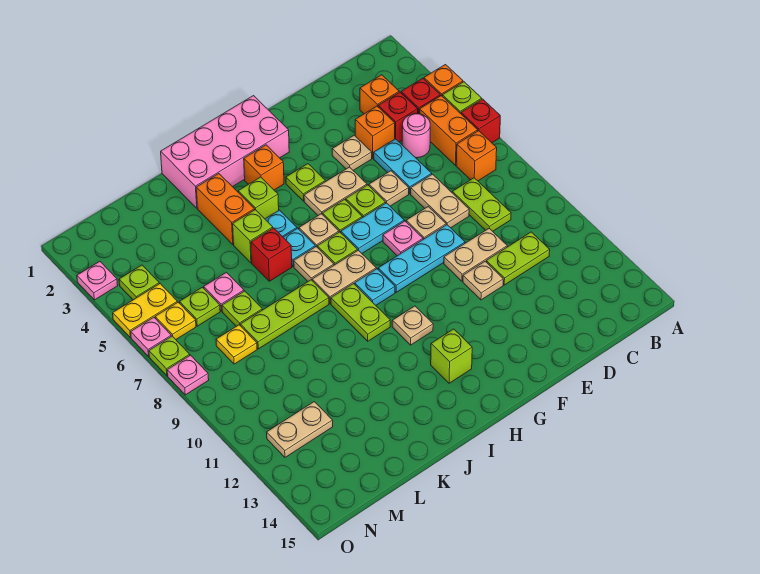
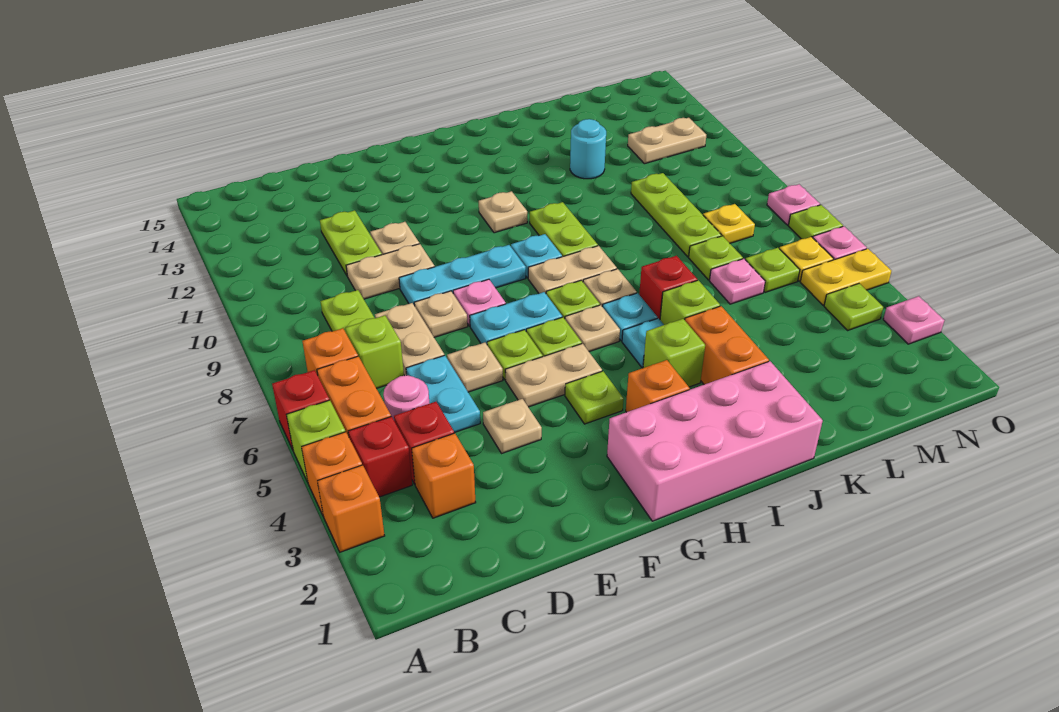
lime plate C11:D11 level 1 -> lime plate D11:D12 level 1
orange brick D4 level 1 -> orange brick A3 level 1
lime brick H13 level 1 -> lime brick C7 level 1
lime plate J8:L8 level 1 -> lime plate L8:L10 level 1
none -> cyan round brick K12 level 1

